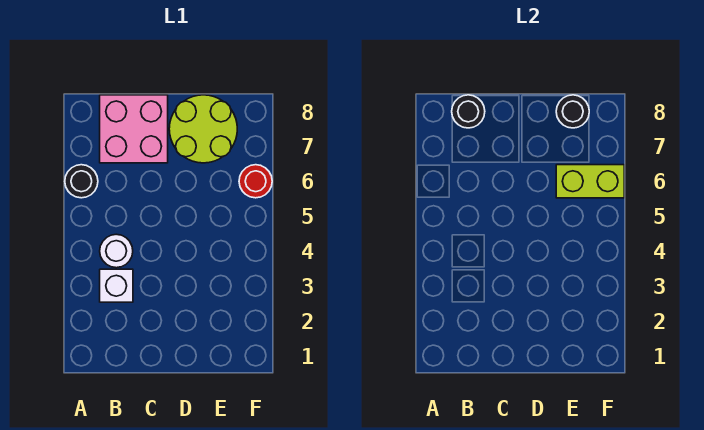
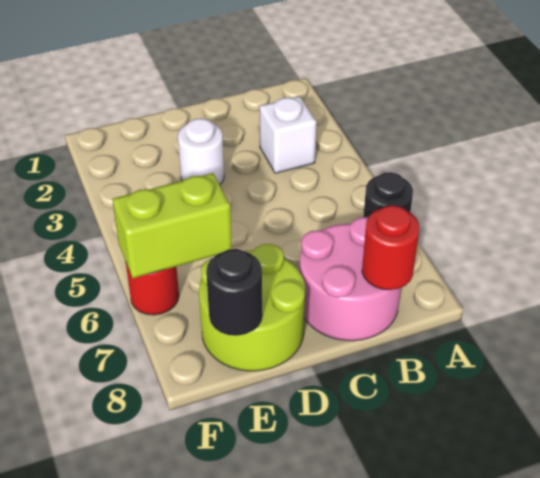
white round brick B4 level 1 -> white round brick D3 level 1
pink brick B7:C8 level 1 -> pink round brick B7:C8 level 1
black round brick B8 level 2 -> red round brick B8 level 2

